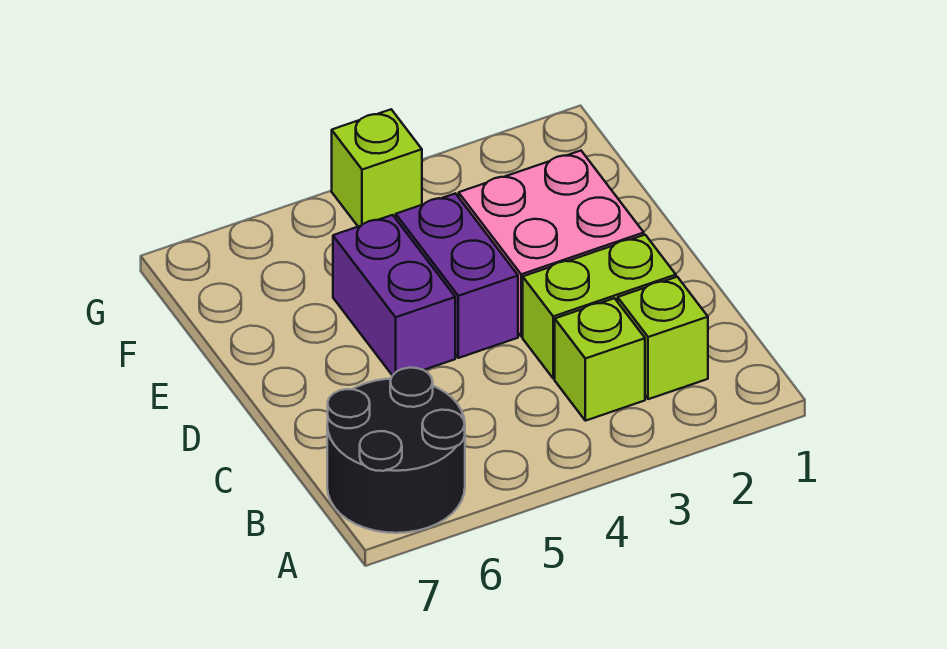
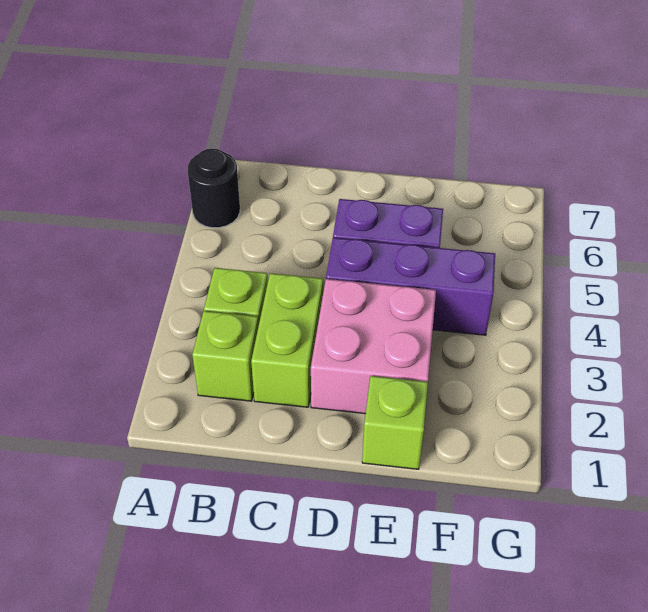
black round brick A6:B7 level 1 -> black round brick A6 level 1
purple brick D4:E4 level 1 -> purple brick D4:F4 level 1
lime brick G4 level 1 -> lime brick E1 level 1

